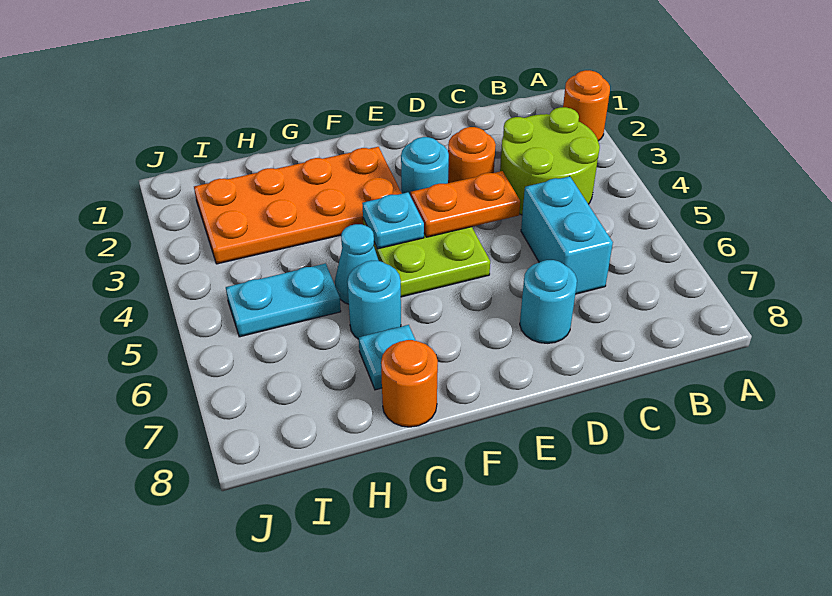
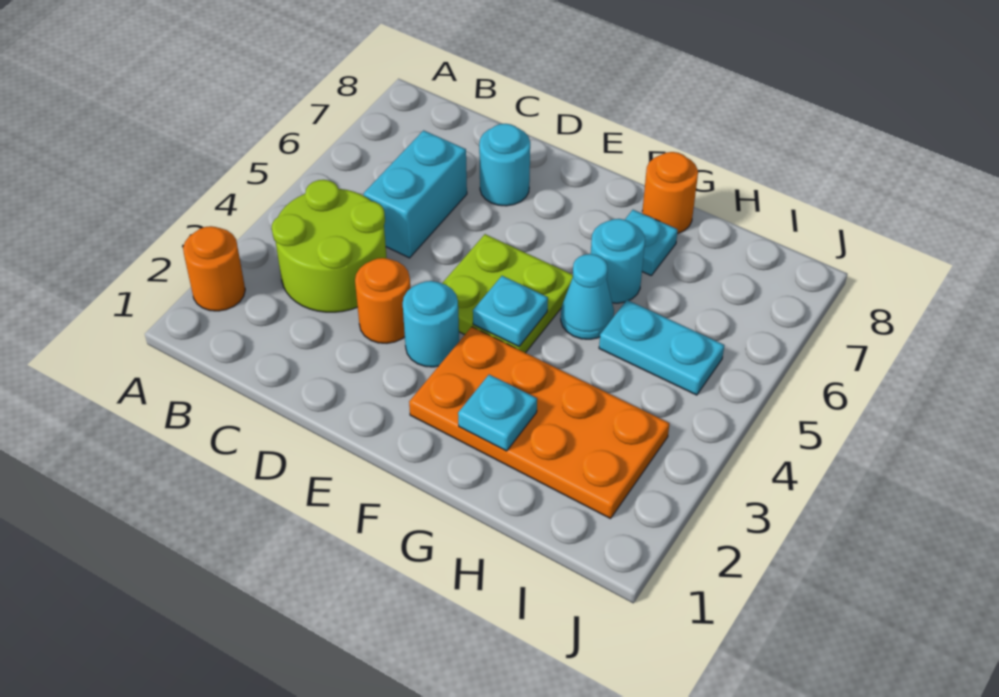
orange plate D4:E4 level 2 -> none
none -> cyan plate G2 level 2

